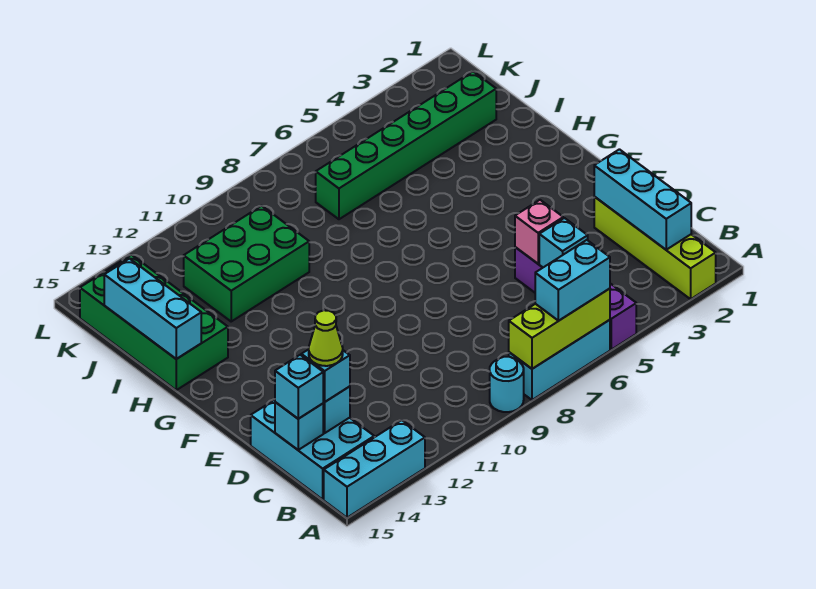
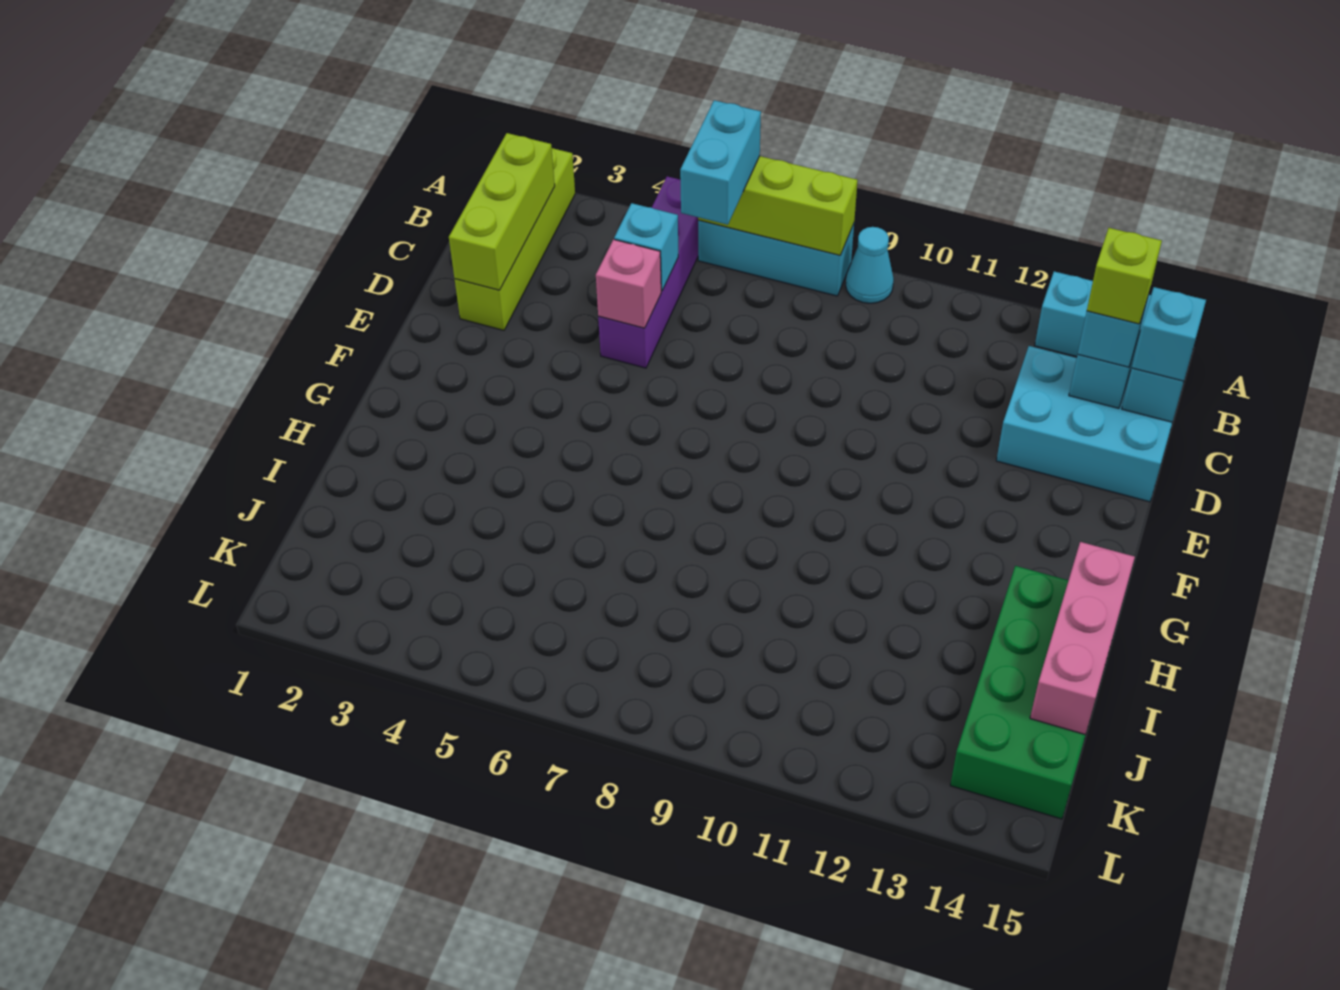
cyan brick A6:A7 level 3 -> cyan brick A6:B6 level 3
cyan round brick A9 level 1 -> cyan cone A9 level 1
cyan brick B2:D2 level 2 -> lime brick B2:D2 level 2
cyan brick B14:D15 level 1 -> cyan brick C13:D15 level 1
lime cone C14 level 4 -> lime brick C14 level 4
cyan brick H15:J15 level 2 -> pink brick H15:J15 level 2
green brick I10:J12 level 1 -> none
green brick J2:J7 level 1 -> none

